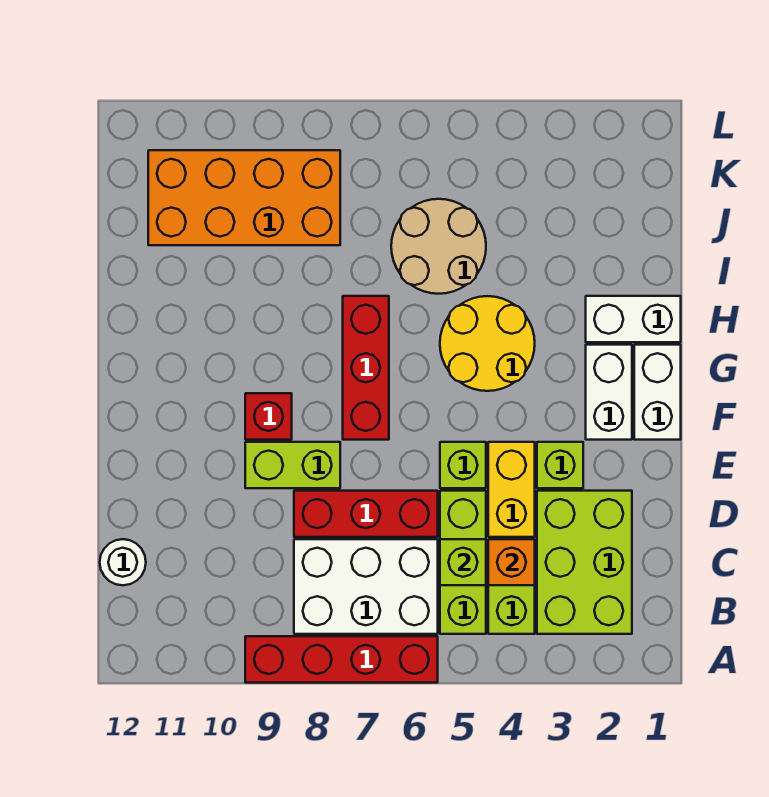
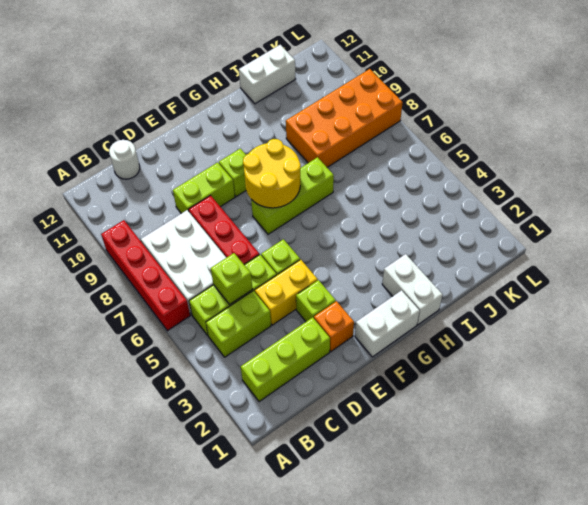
lime brick B2:D3 level 1 -> lime brick B2:D2 level 1
orange brick C4 level 2 -> orange brick E2 level 1
lime brick E8:E9 level 1 -> lime brick D9:E9 level 1
white brick F2:G2 level 1 -> white brick I12:J12 level 1
red brick F7:H7 level 1 -> lime brick F7:H7 level 1
red brick F9 level 1 -> lime brick F9 level 1
yellow round brick G4:H5 level 1 -> yellow round brick F7:G8 level 2
tan round brick I5:J6 level 1 -> none
orange brick J8:K11 level 1 -> orange brick I8:L9 level 1

